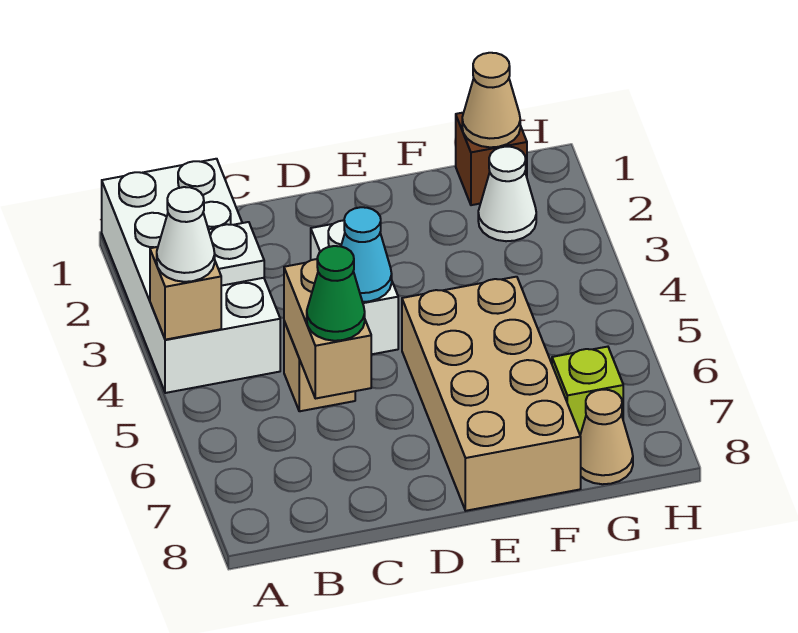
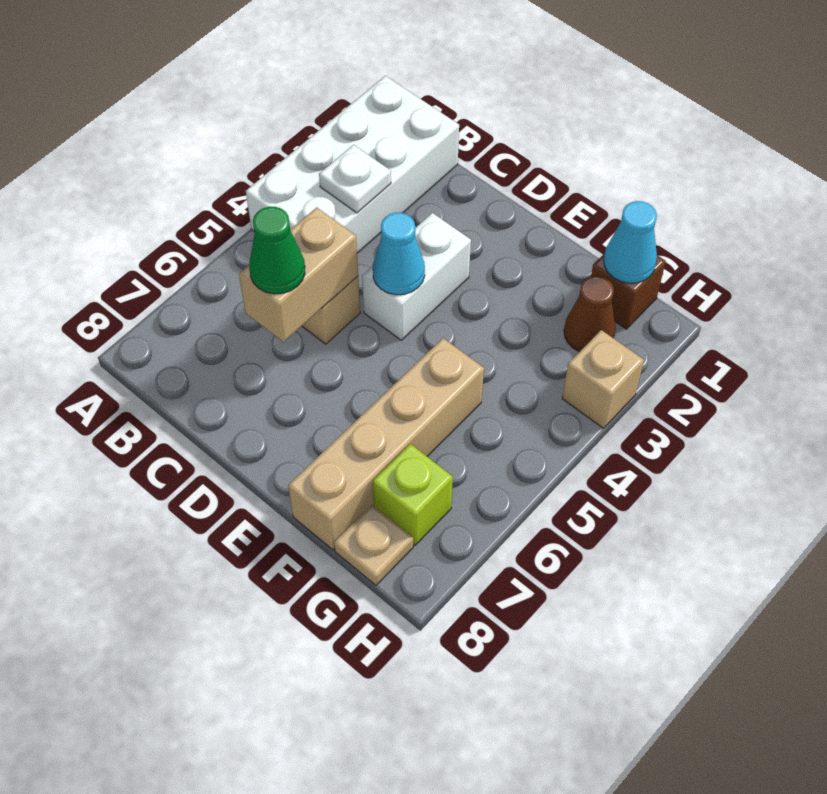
tan brick A4 level 2 -> tan brick H3 level 1
white cone A4 level 3 -> none
tan brick E5:F8 level 1 -> tan brick F5:F8 level 1
tan cone G1 level 2 -> cyan cone G1 level 2
white cone G2 level 1 -> brown cone G2 level 1
tan cone G8 level 1 -> tan plate G8 level 1

